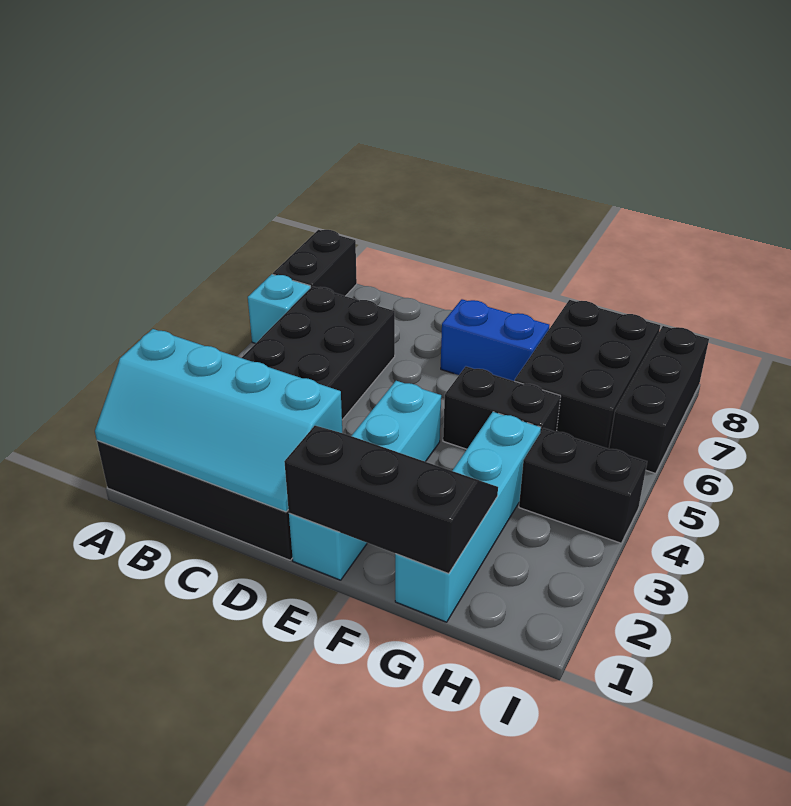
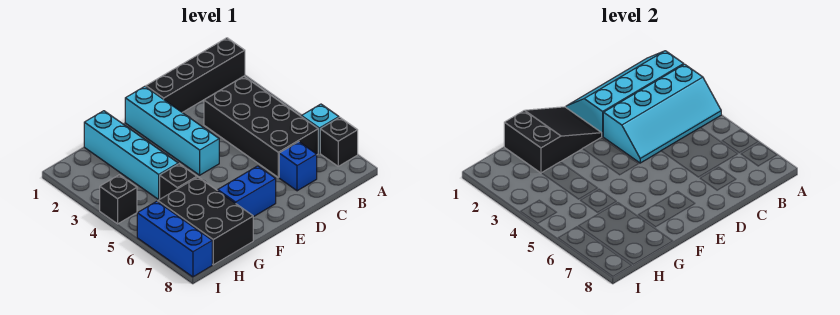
none -> cyan slope A3:D4 level 2 top 3
black brick A7:A8 level 1 -> black brick A7 level 1
none -> blue brick C7 level 1
black slope E1:G2 level 2 top 1 -> black slope E1:G2 level 2 top G
black brick F5:G5 level 1 -> black brick G5 level 1
black brick H4:I4 level 1 -> black brick I4 level 1
black brick I6:I8 level 1 -> blue brick I6:I8 level 1

